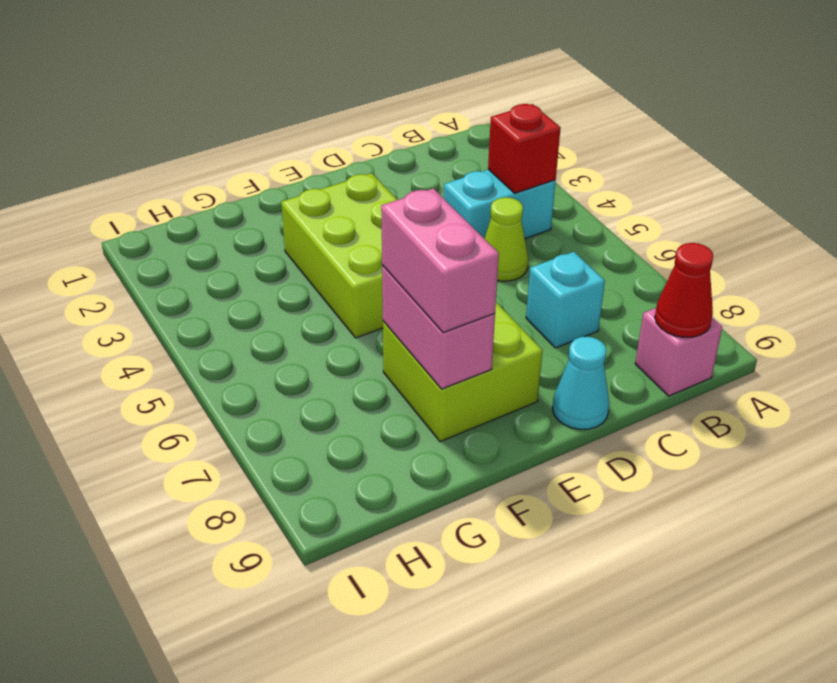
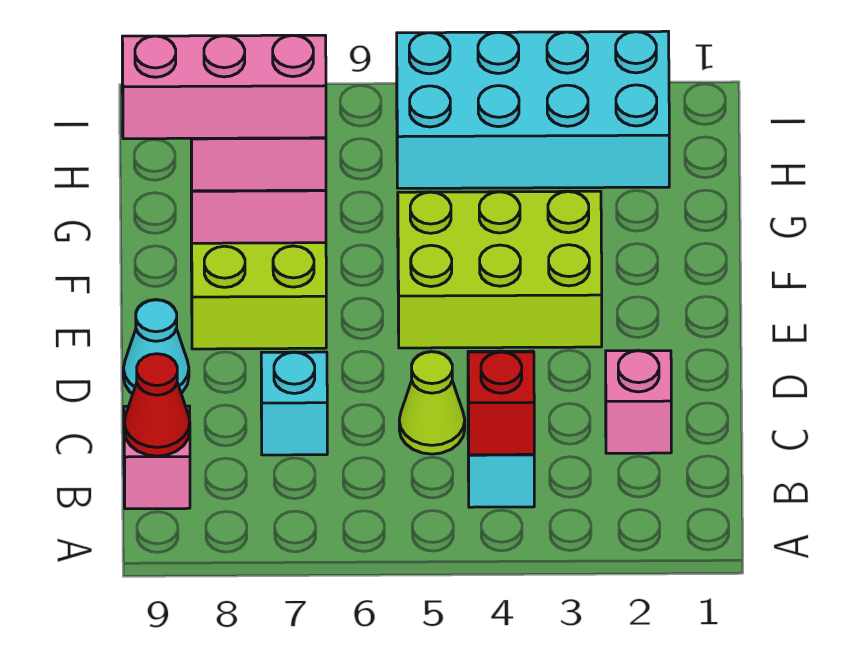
none -> pink brick C2 level 1
none -> pink brick F7:F9 level 4
none -> cyan brick H2:I5 level 1

